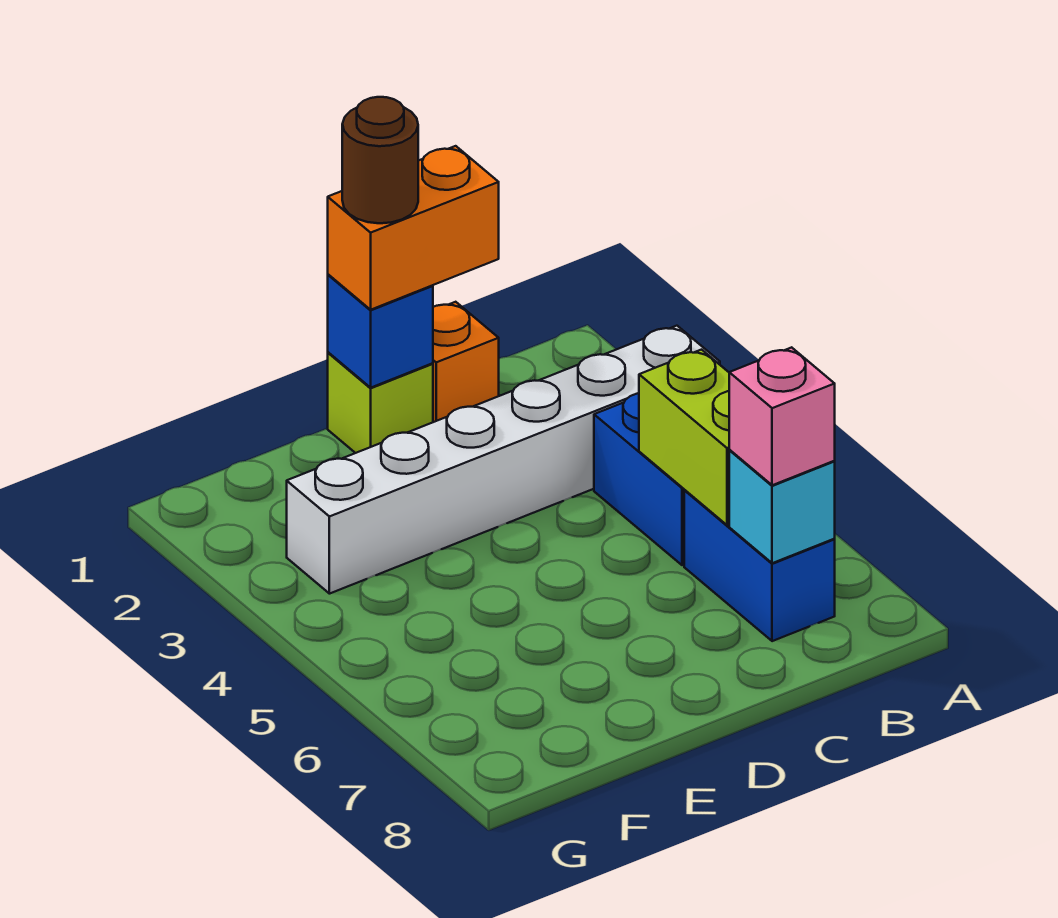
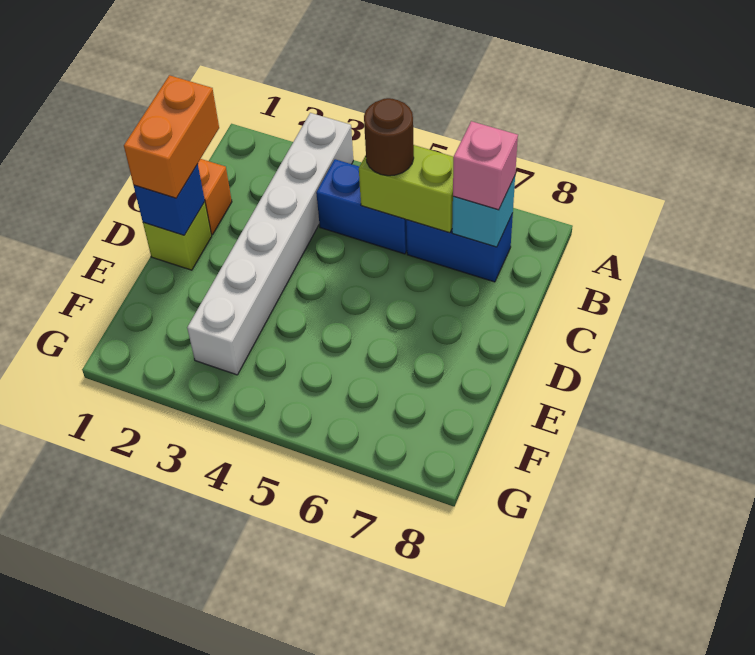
brown round brick D1 level 4 -> brown round brick B5 level 3

